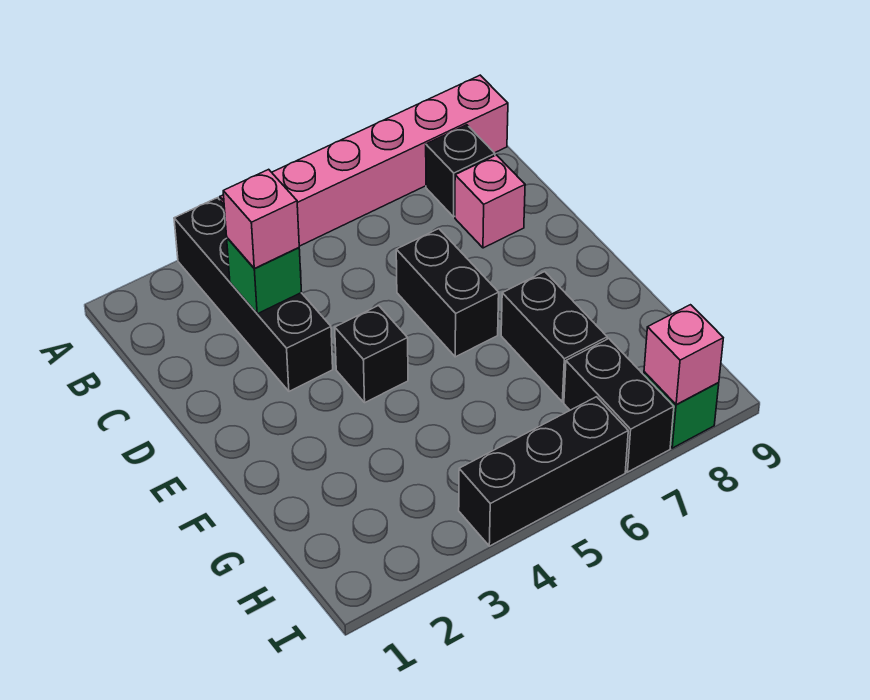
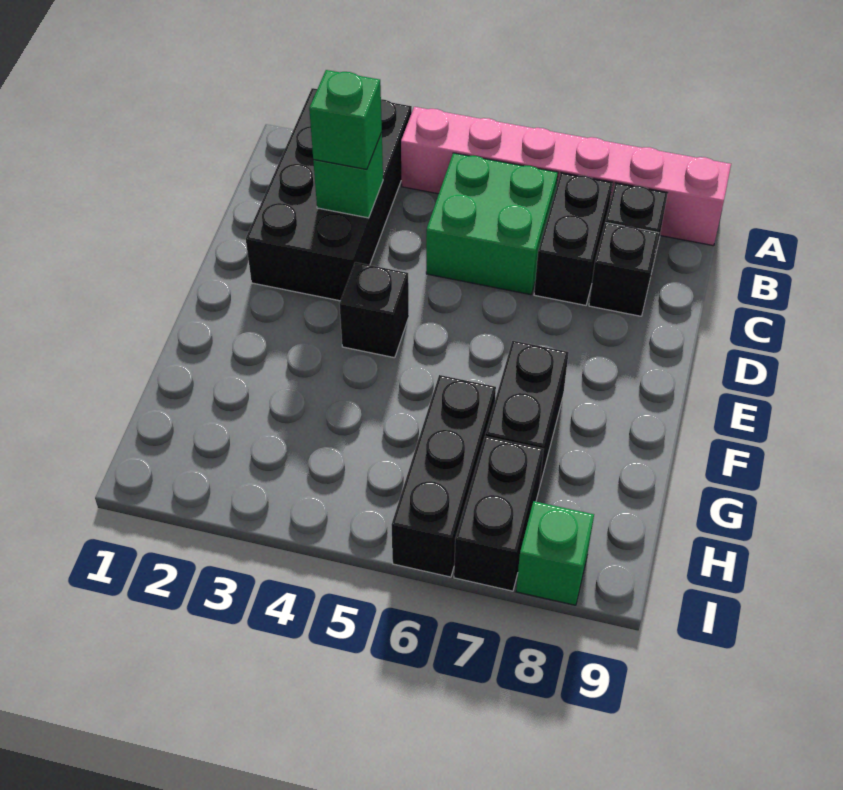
black brick A3:D3 level 1 -> black brick A2:D3 level 1
none -> green brick B5:C6 level 1
pink brick C3 level 3 -> green brick C3 level 3
pink brick C8 level 1 -> black brick C8 level 1
black brick D6:E6 level 1 -> black brick B7:C7 level 1
black brick I4:I6 level 1 -> black brick G6:I6 level 1
pink brick I8 level 2 -> none

